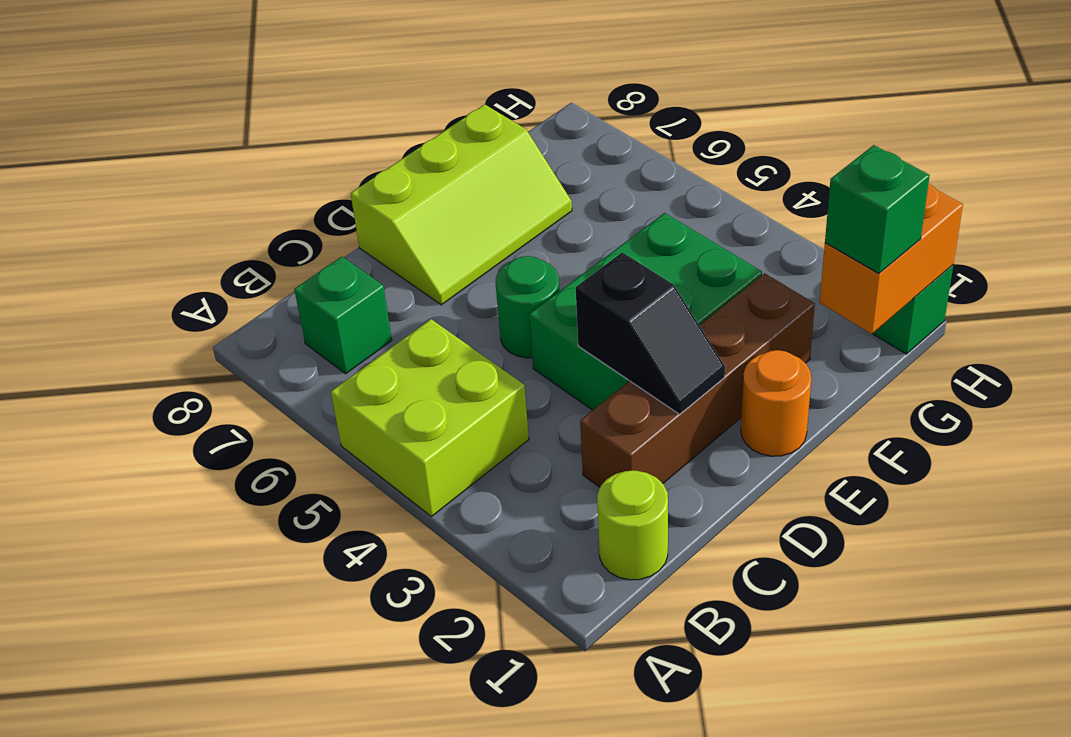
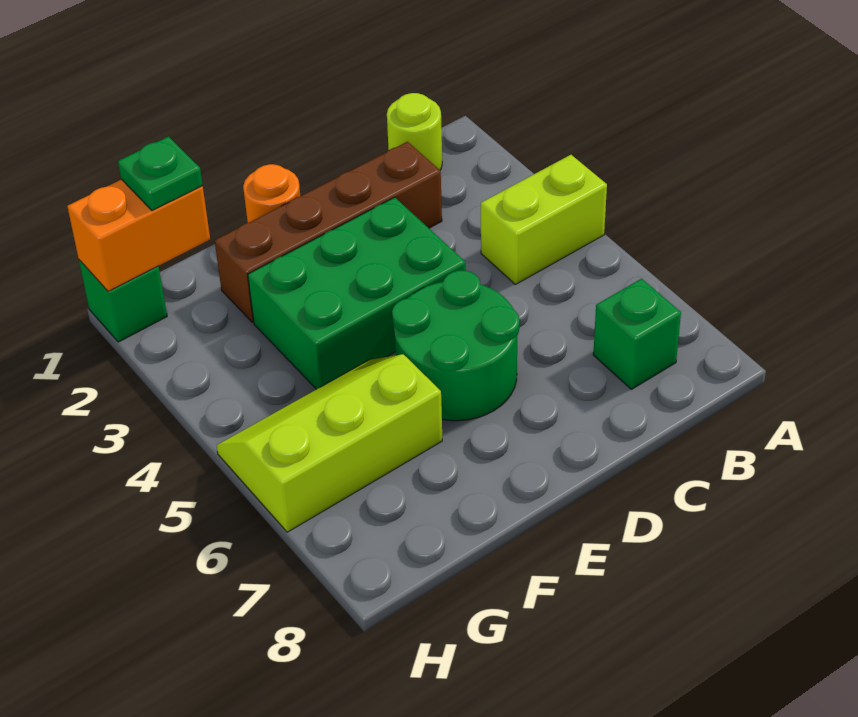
lime brick A4:B5 level 1 -> lime brick A4:B4 level 1
black slope D2:D3 level 2 top 3 -> none
green round brick D5 level 1 -> green round brick D5:E6 level 1
lime slope D7:F8 level 1 top 8 -> lime slope F5:H6 level 1 top 6
green brick G1 level 3 -> green plate G1 level 3

